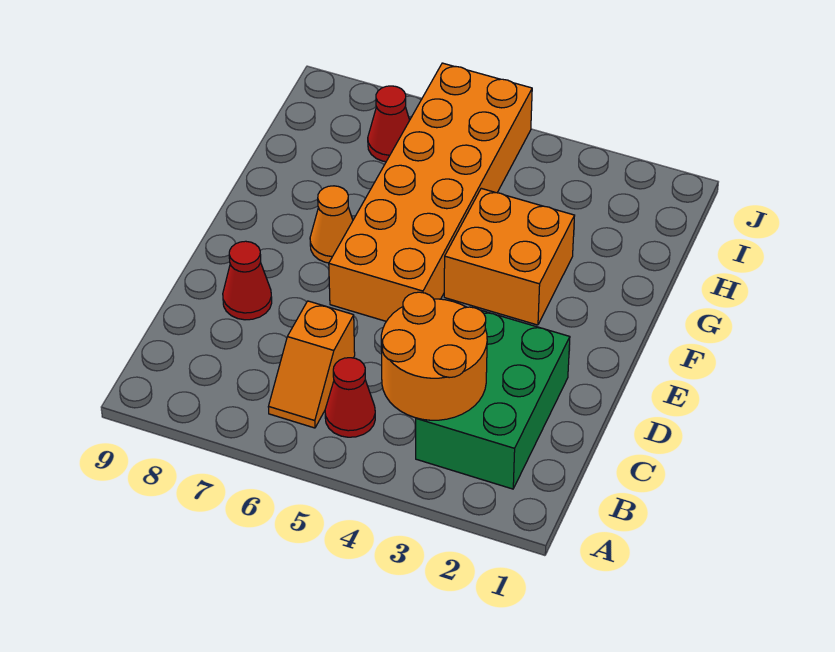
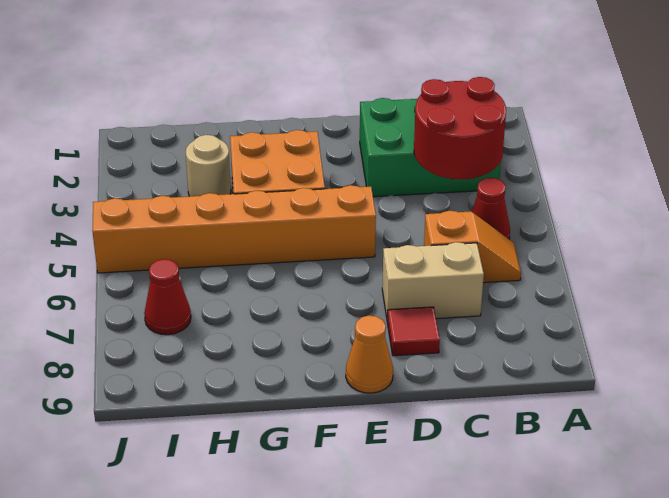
orange round brick B3:C4 level 2 -> red round brick B3:C4 level 2
none -> tan brick C7:D7 level 1
red cone D8 level 1 -> red tile D8 level 1
orange brick E5:J6 level 1 -> orange brick E5:J5 level 1
orange cone F7 level 1 -> orange cone E9 level 1
none -> tan round brick H3 level 1

